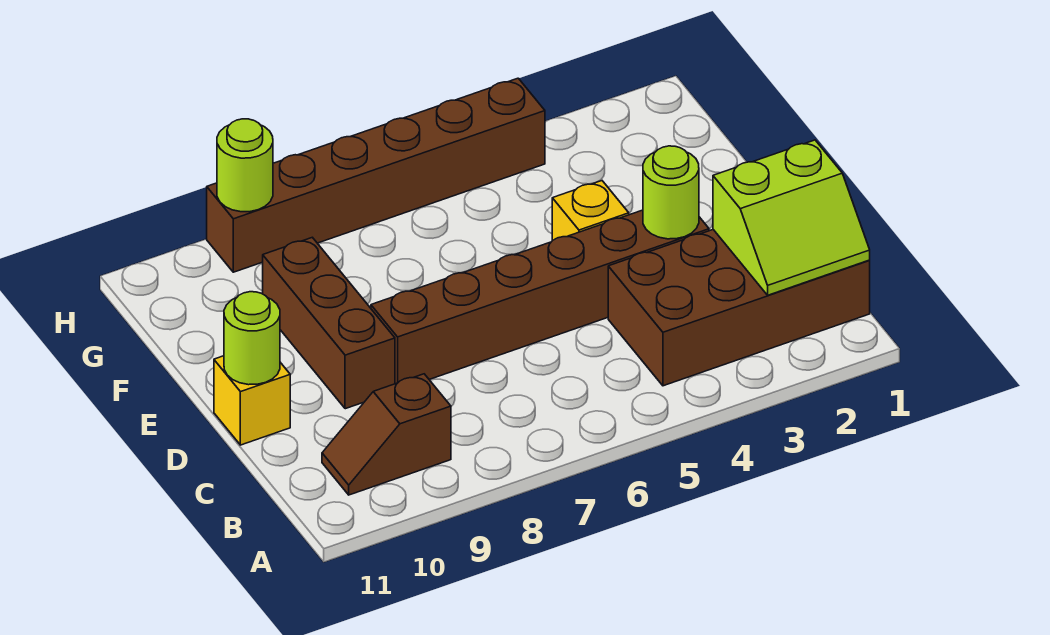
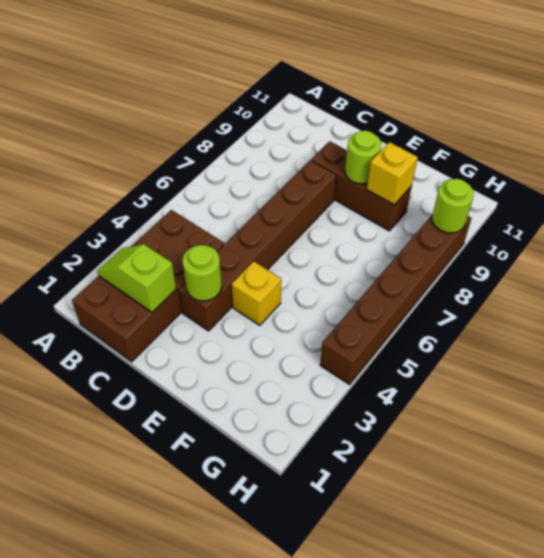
lime slope B1:C2 level 2 top C -> lime slope B2:C2 level 2 top C
brown slope B9:B10 level 1 top 9 -> none
yellow brick D11 level 1 -> yellow brick F9 level 2
lime round brick D11 level 2 -> lime round brick E9 level 2

